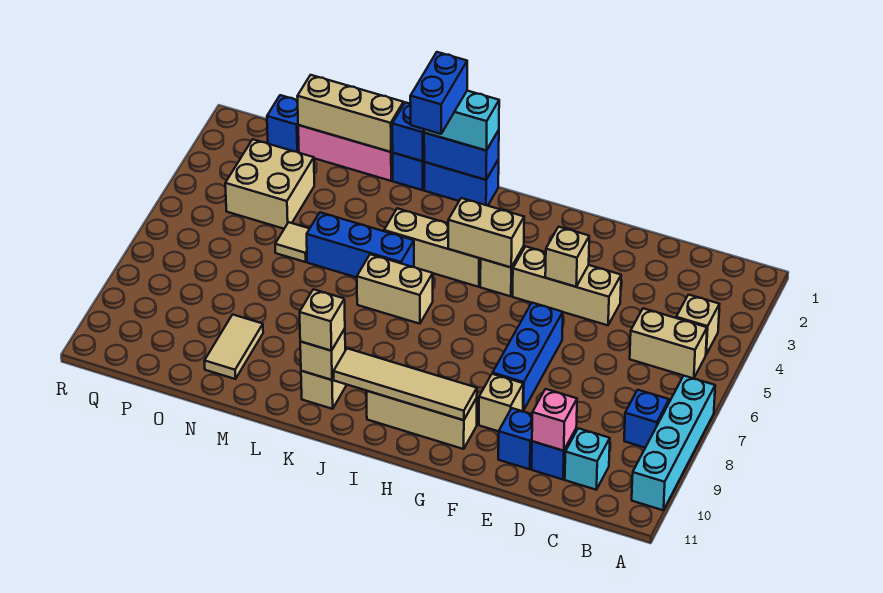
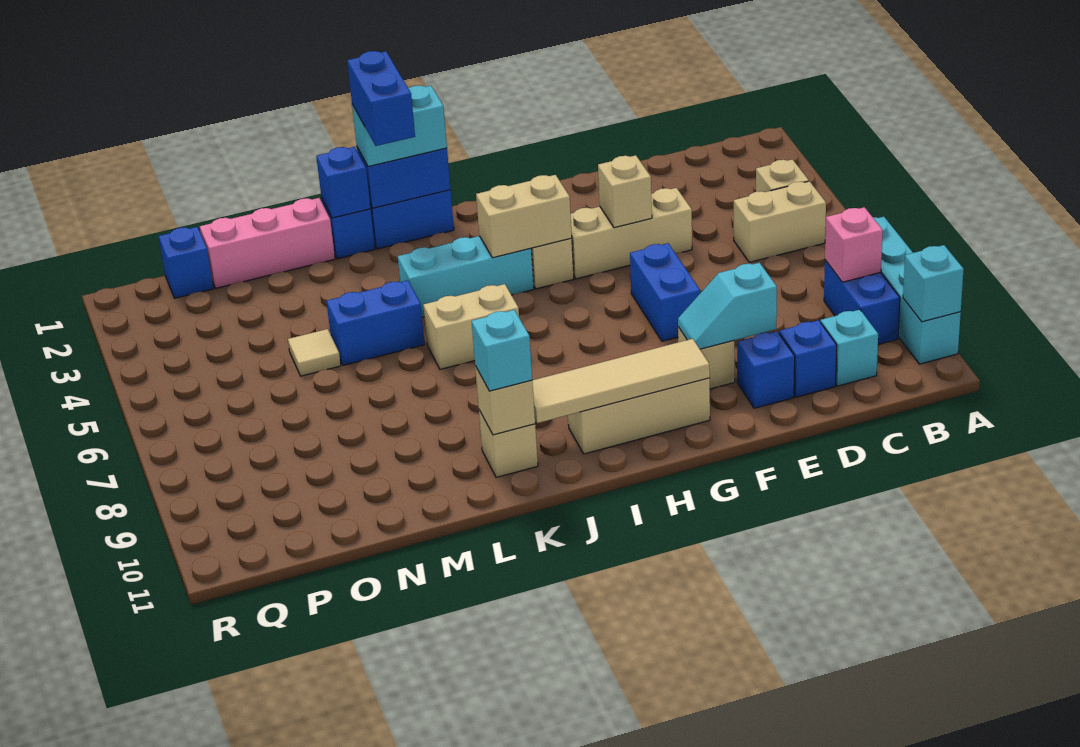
none -> cyan brick A10 level 2
blue brick B8 level 1 -> blue brick B8:B9 level 1
pink brick D10 level 2 -> pink brick B8 level 2
none -> cyan slope E9:F9 level 2 top E
blue brick F6:F8 level 1 -> blue brick F6:F7 level 1
tan brick I4:K4 level 1 -> cyan brick I4:K4 level 1
blue brick K5:M5 level 1 -> blue brick L5:M5 level 1
tan brick K10 level 3 -> cyan brick K10 level 3
tan brick M1:O1 level 2 -> none
tan tile N9:N10 level 1 -> none
tan brick O3:P4 level 1 -> none

